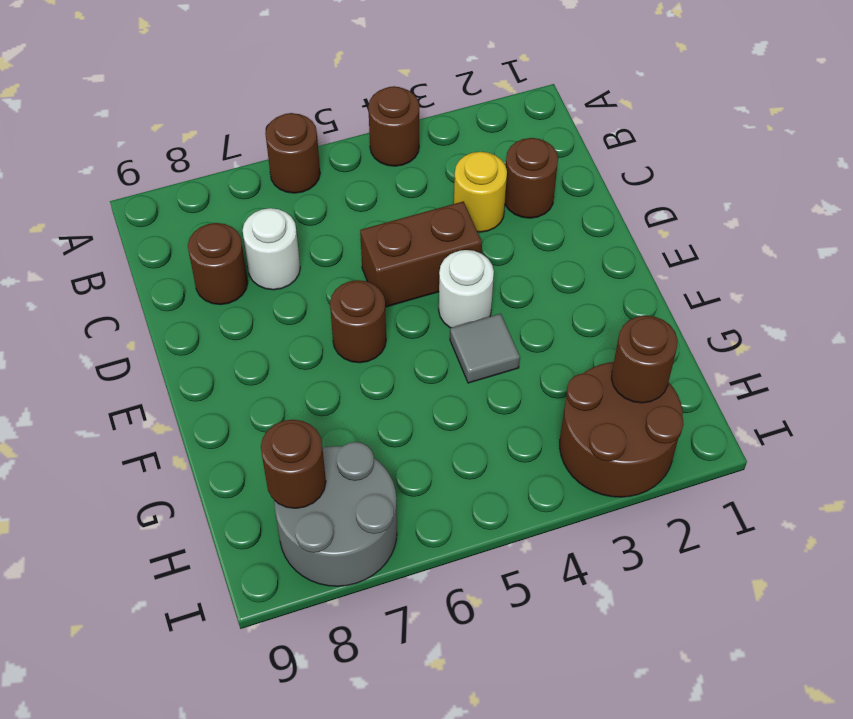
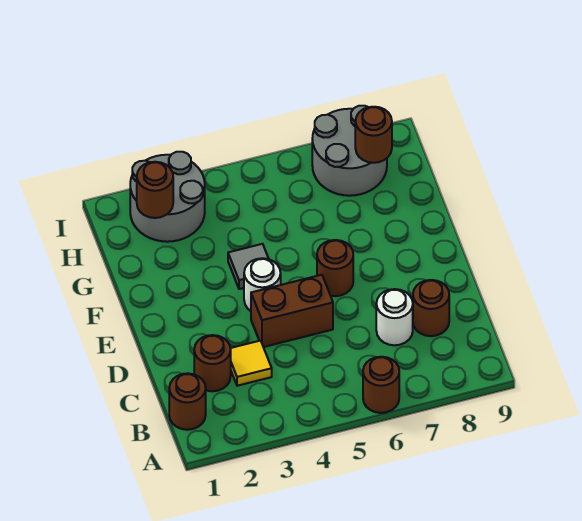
brown round brick A4 level 1 -> brown round brick B1 level 1
yellow round brick C3 level 1 -> yellow tile C3 level 1
brown round brick H2:I3 level 1 -> grey round brick H2:I3 level 1

